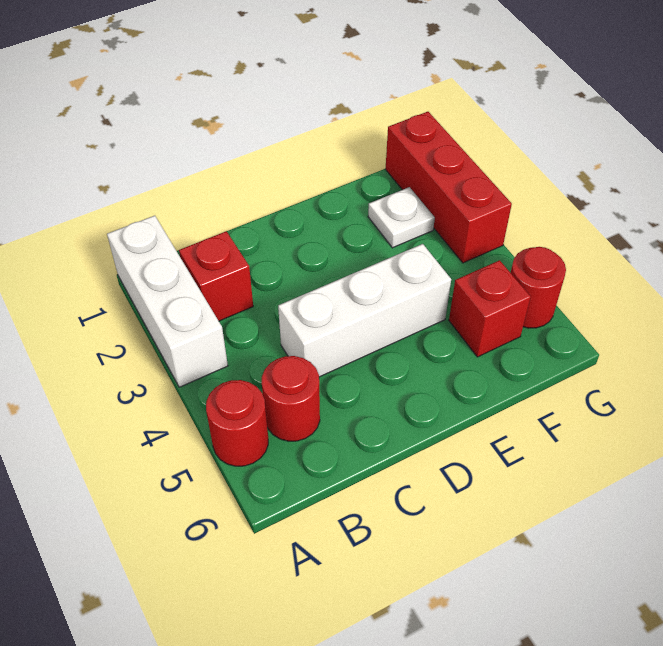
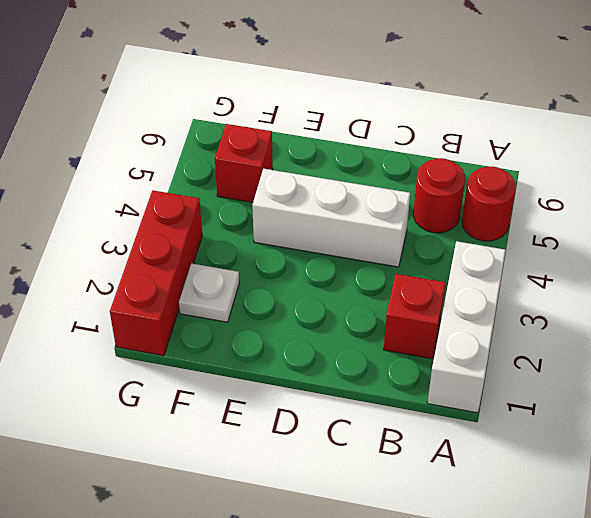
red round brick G5 level 1 -> none

